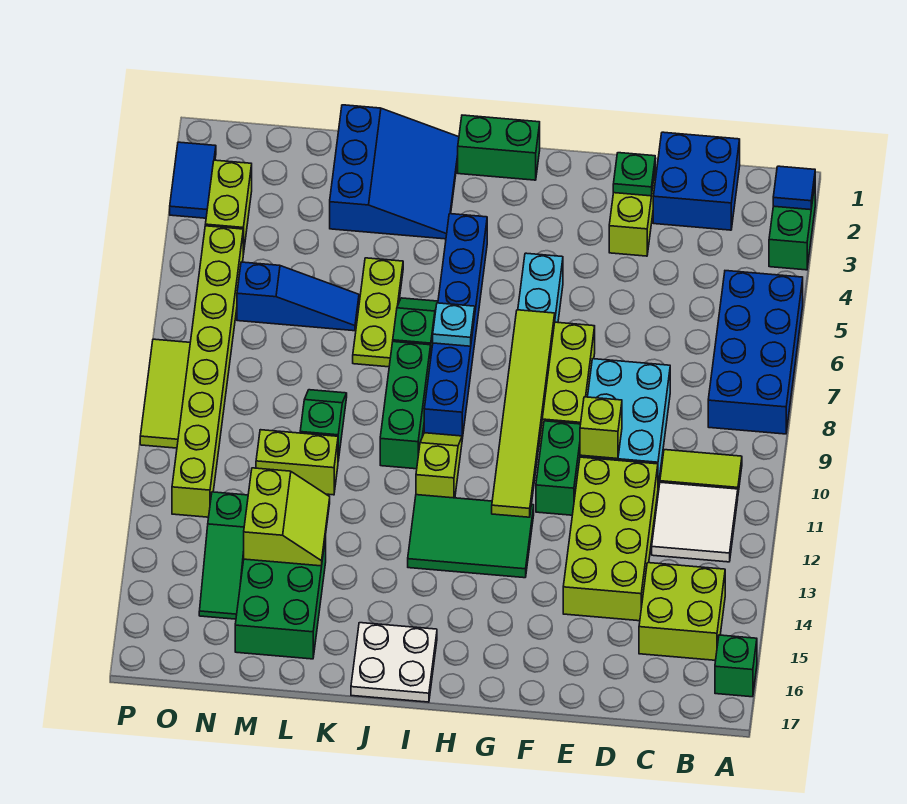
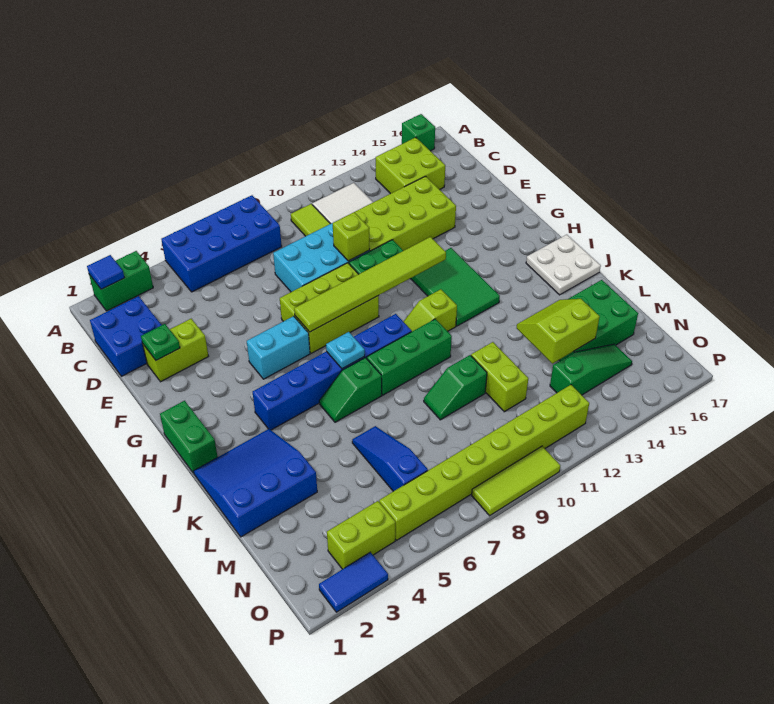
lime plate K5:K7 level 1 -> none

